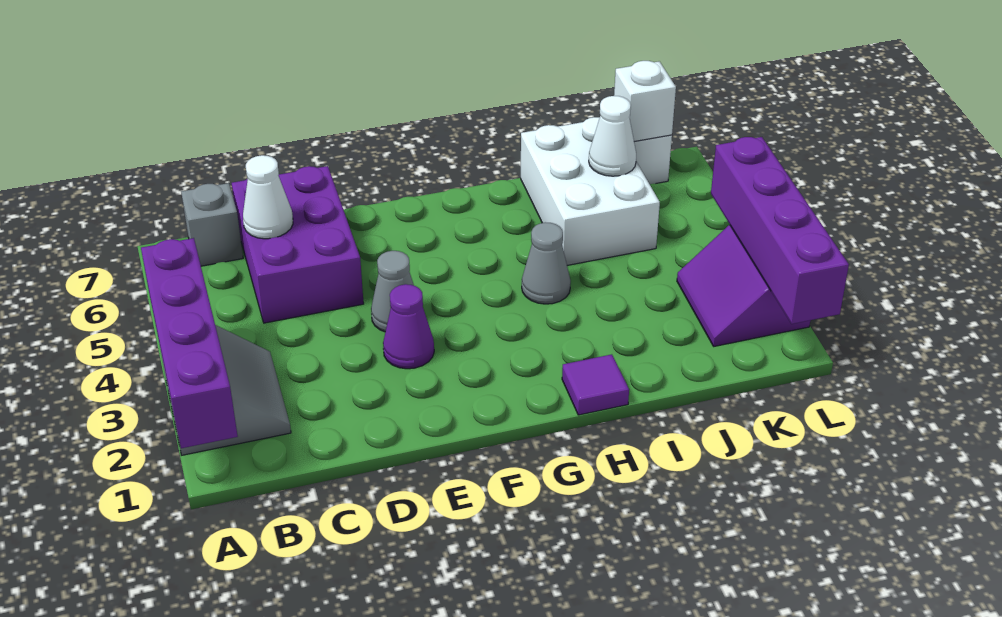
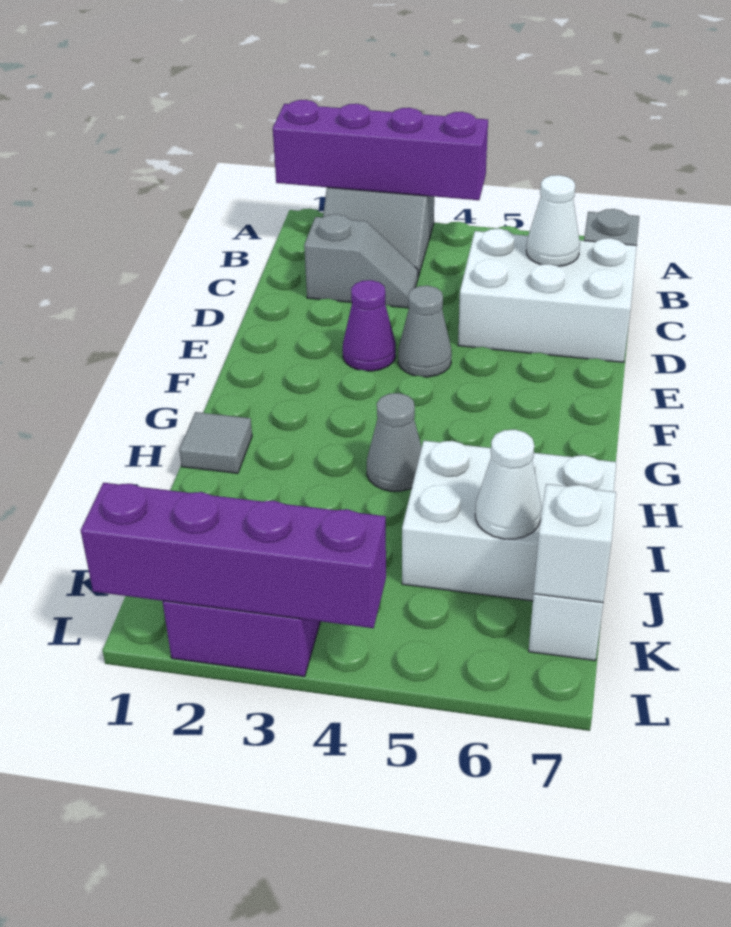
none -> grey slope C2:C3 level 1 top 2
purple brick C5:D7 level 1 -> white brick C5:D7 level 1
purple tile H1 level 1 -> grey tile H1 level 1

